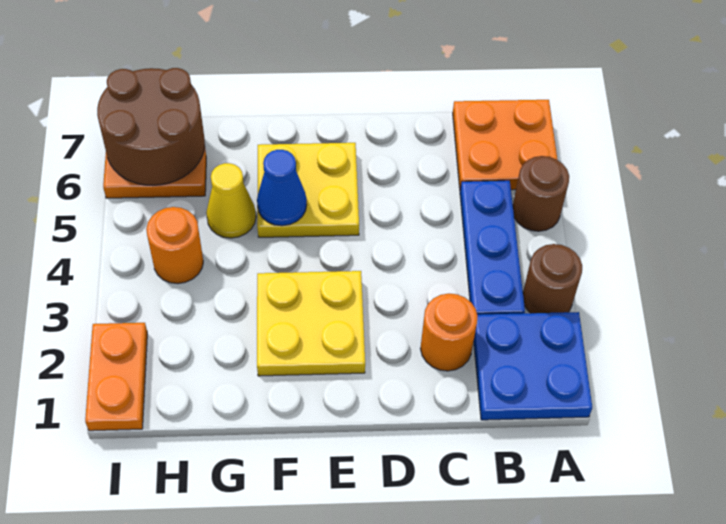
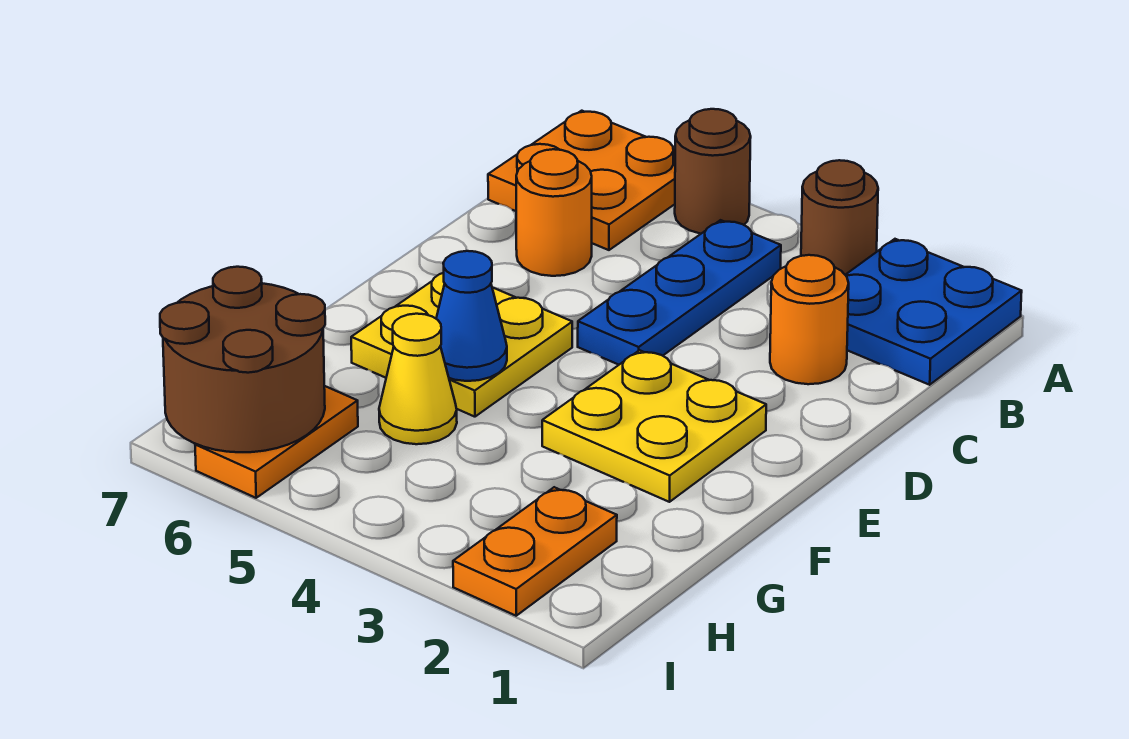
blue plate B3:B5 level 1 -> blue plate B4:D4 level 1
orange round brick H4 level 1 -> orange round brick C6 level 1
orange plate I1:I2 level 1 -> orange plate H2:I2 level 1

